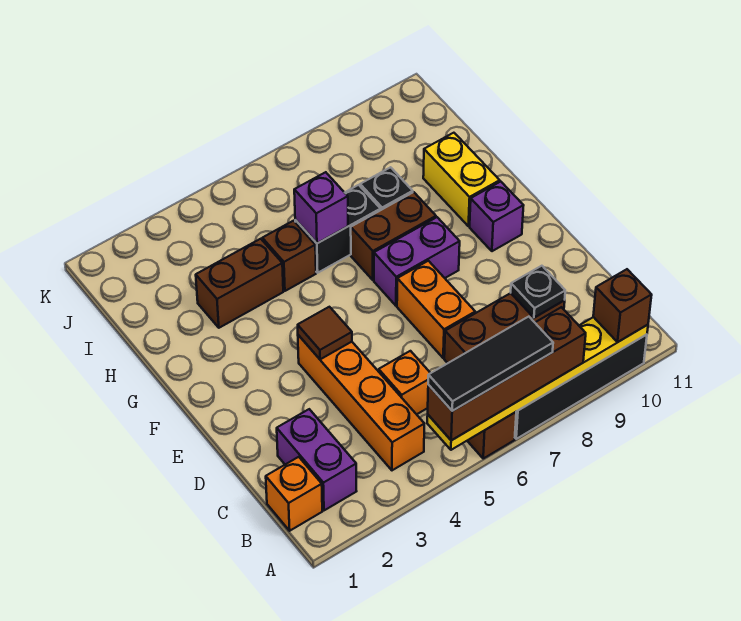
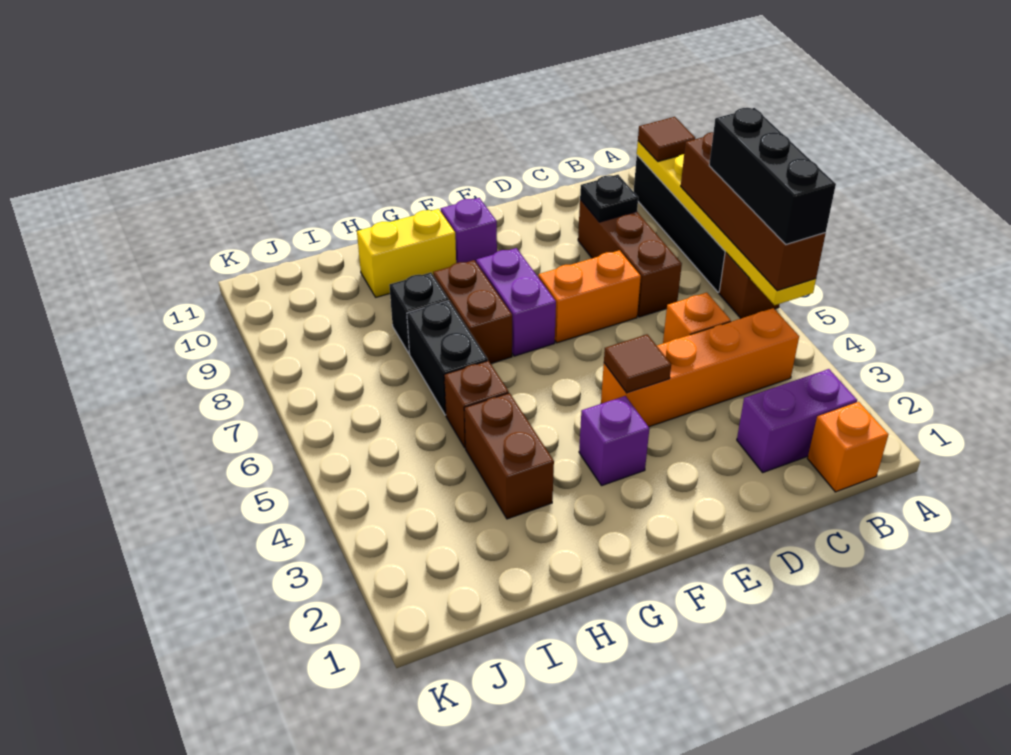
black tile A5:A7 level 4 -> black brick A5:A7 level 4
brown brick A10 level 3 -> brown tile A10 level 3
purple brick H6 level 2 -> purple brick F3 level 1

